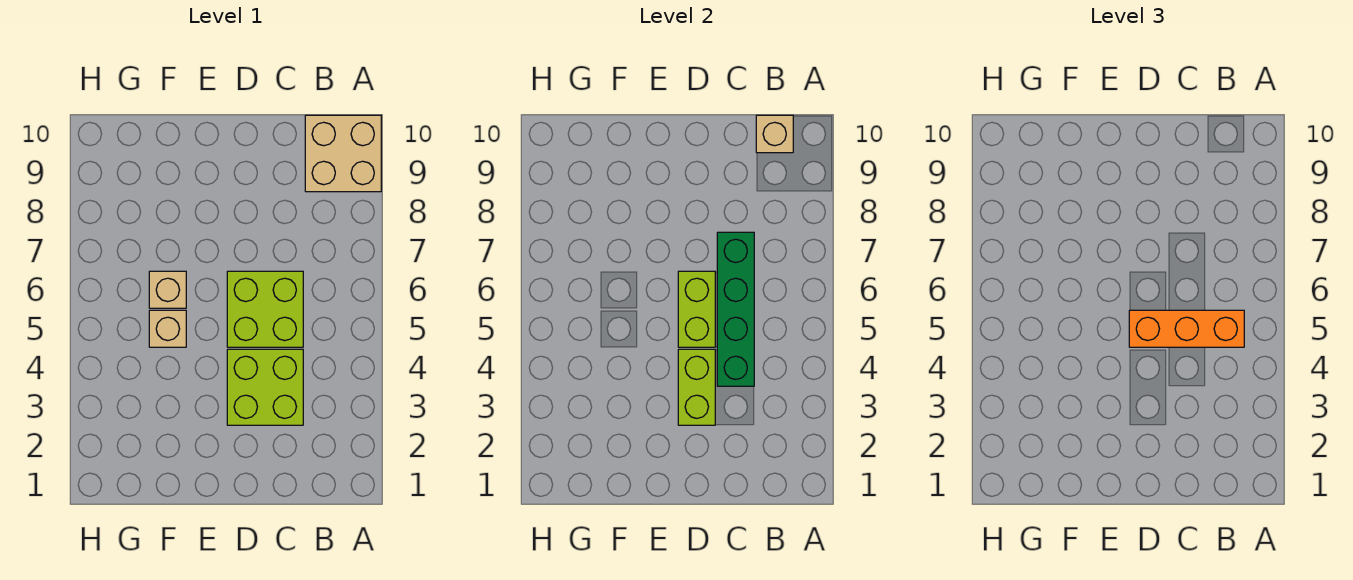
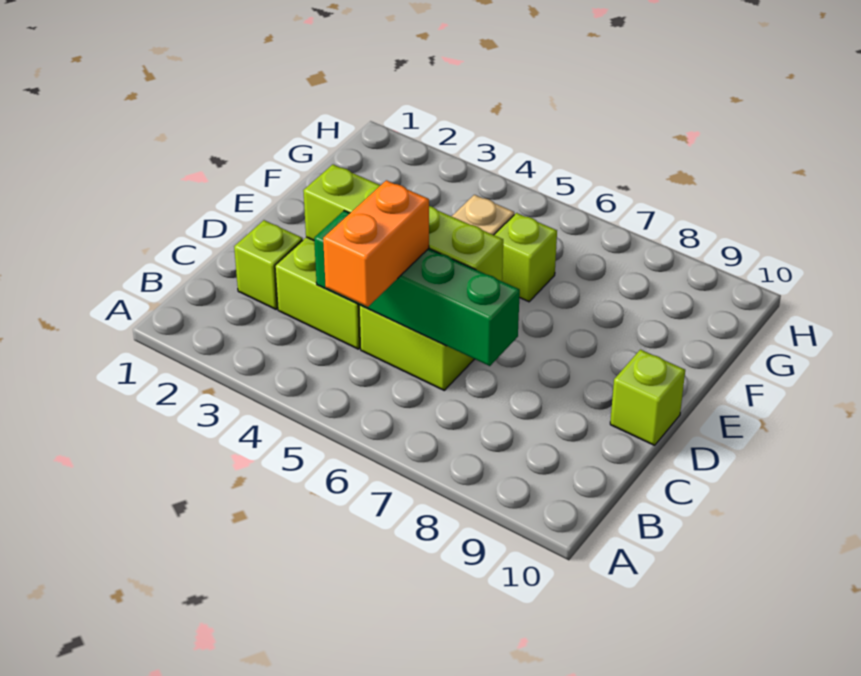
tan brick A9:B10 level 1 -> none
orange brick B5:D5 level 3 -> orange brick B5:C5 level 3
tan brick B10 level 2 -> none
none -> lime brick C2 level 1
none -> lime brick D10 level 1
tan brick F6 level 1 -> lime brick F6 level 1

